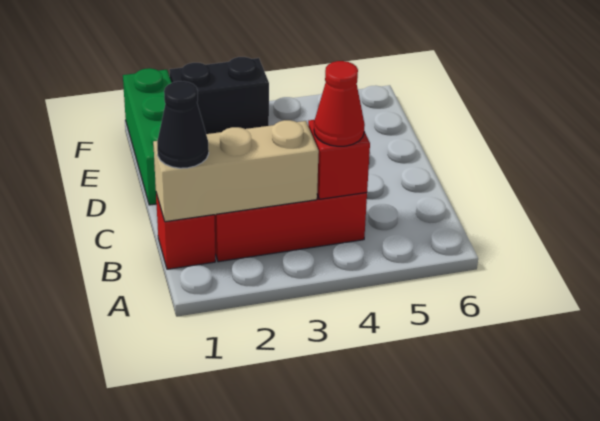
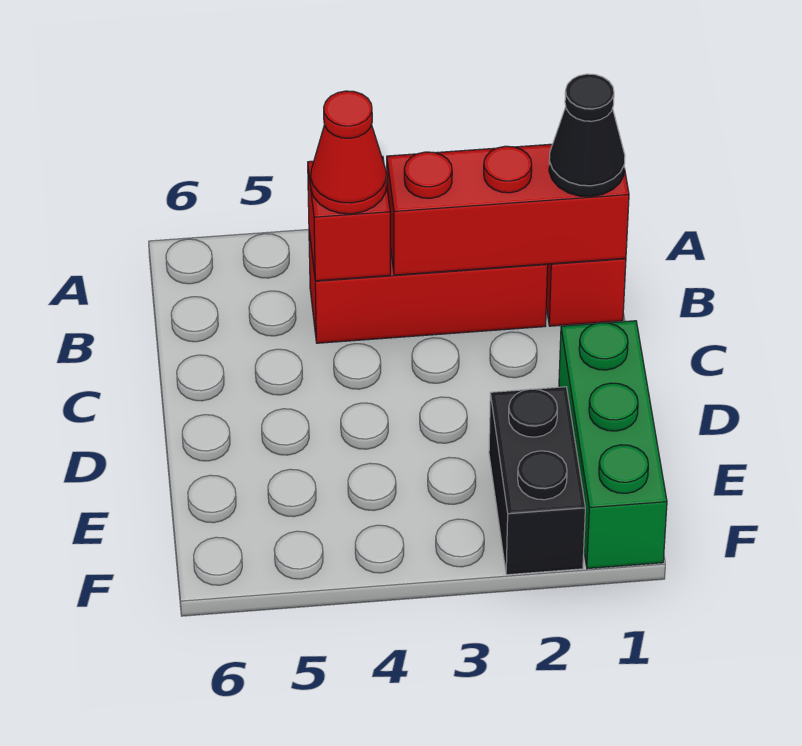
tan brick B1:B3 level 2 -> red brick B1:B3 level 2
black brick F2:F3 level 1 -> black brick E2:F2 level 1

